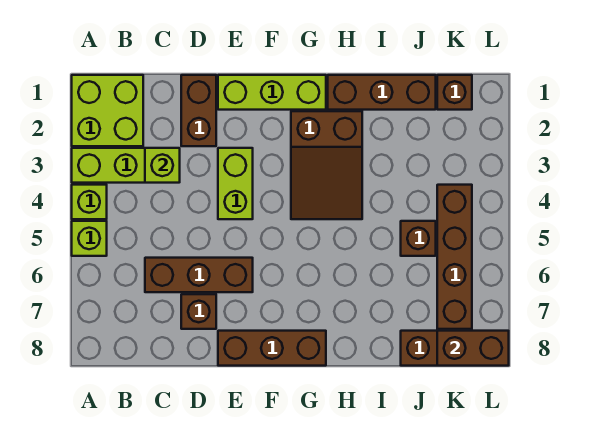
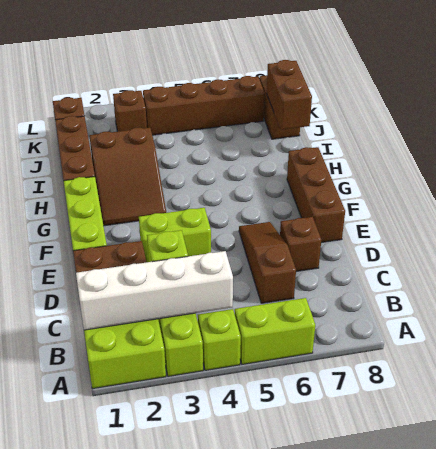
lime brick A5 level 1 -> lime brick A5:A6 level 1
none -> white brick B1:B4 level 2
brown brick C6:E6 level 1 -> brown slope C6:E6 level 1 top C
brown slope G2:H4 level 1 top 2 -> brown slope G2:I3 level 1 top I
brown brick J5 level 1 -> brown brick K3 level 1
brown brick K8:L8 level 2 -> brown brick I8:J8 level 2

